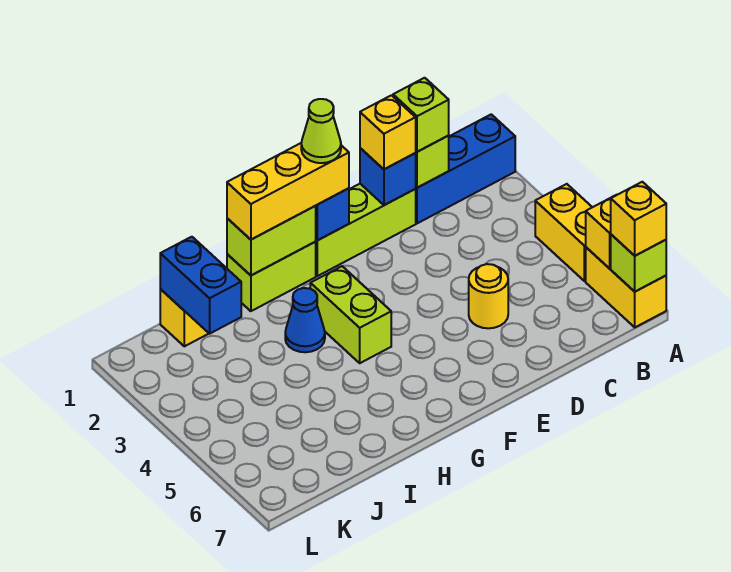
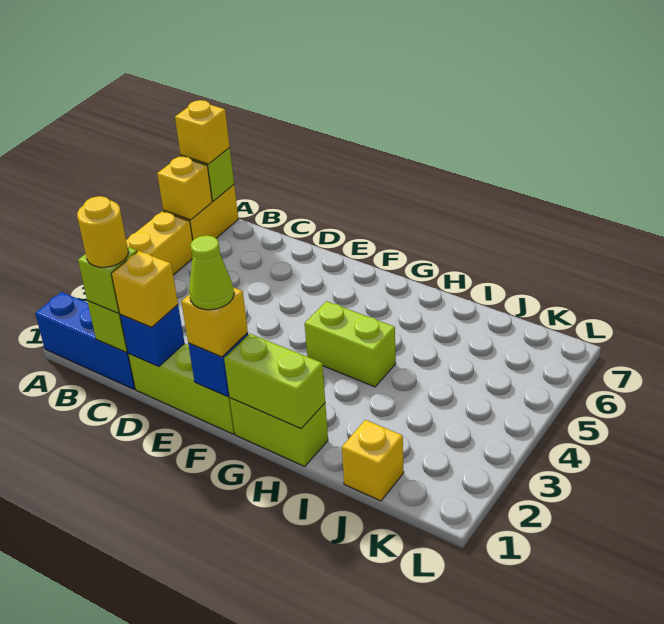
yellow round brick D5 level 1 -> yellow round brick C1 level 4
yellow brick F1:H1 level 3 -> yellow brick F1 level 3
lime brick G3:G4 level 1 -> lime brick G4:H4 level 1
blue cone H3 level 1 -> none
blue brick J1:J2 level 2 -> none

